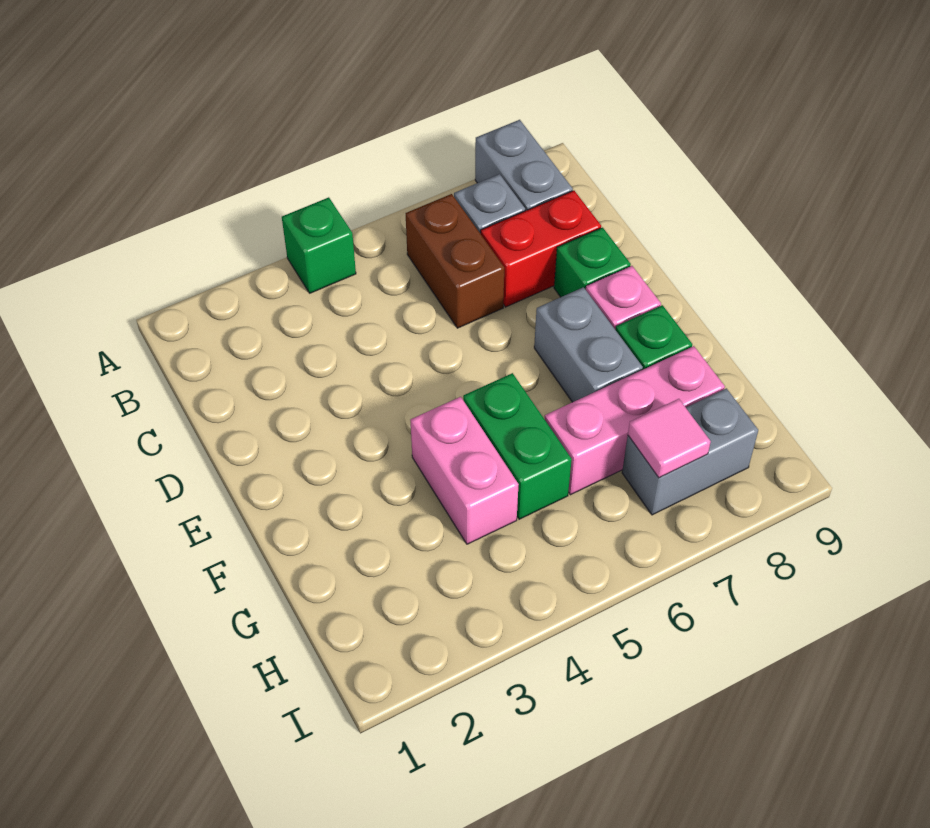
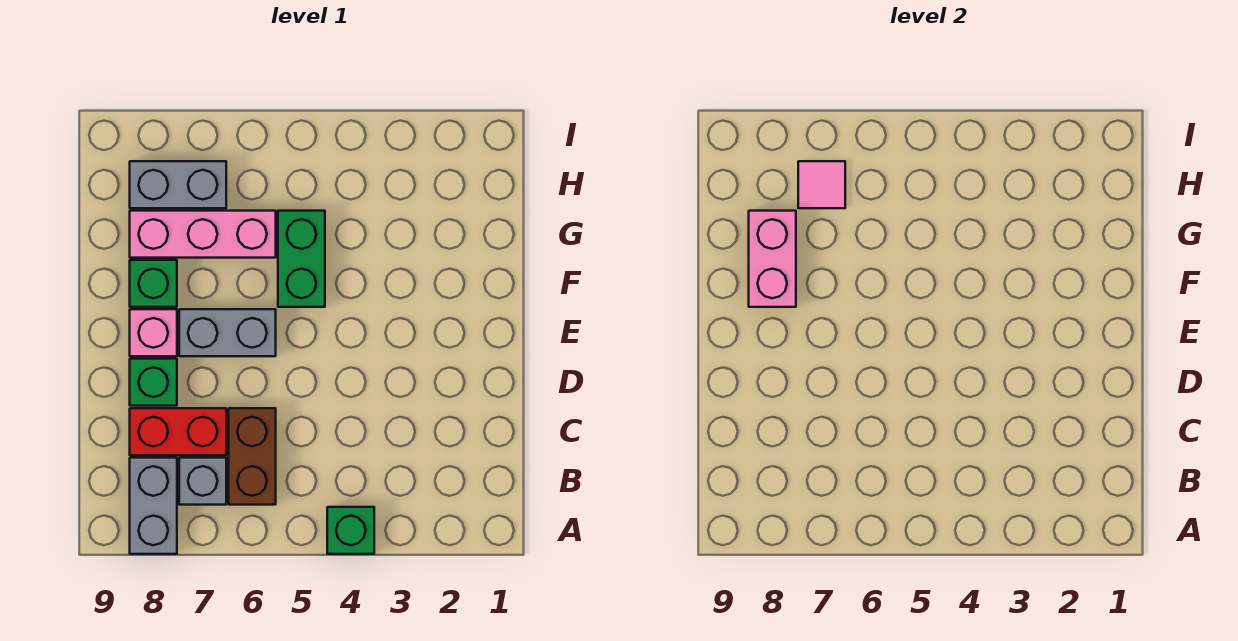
grey brick E7:F7 level 1 -> grey brick E6:E7 level 1
pink brick F4:G4 level 1 -> pink brick F8:G8 level 2

